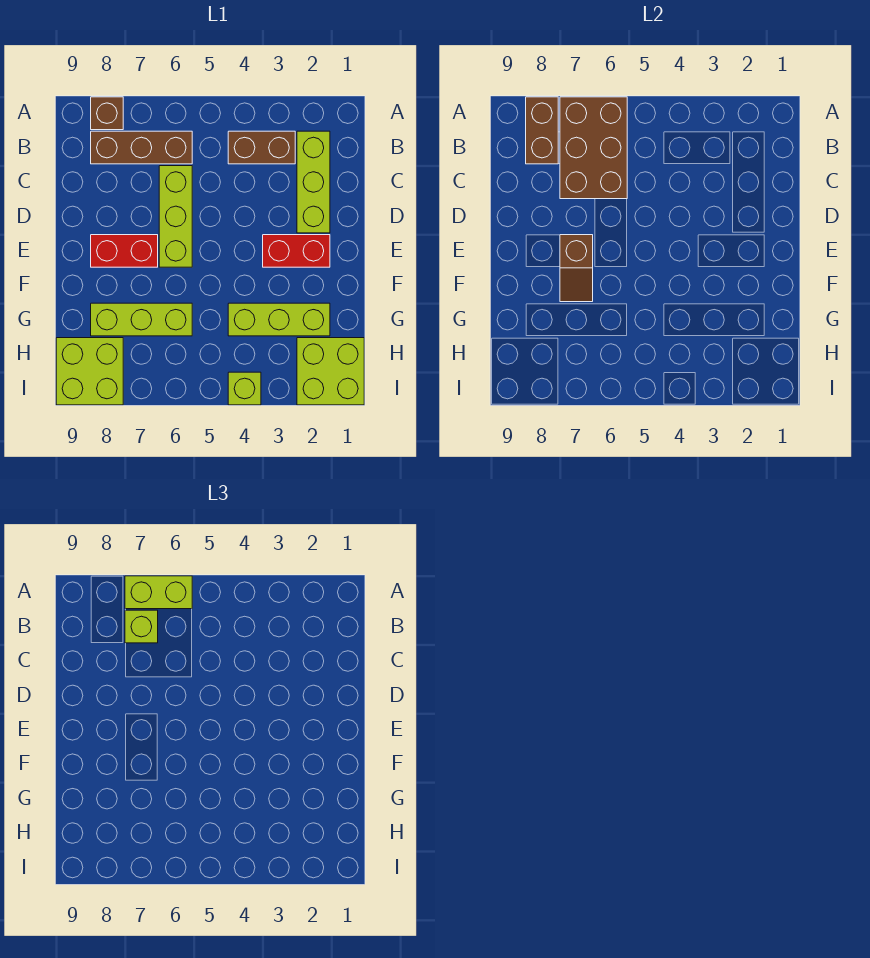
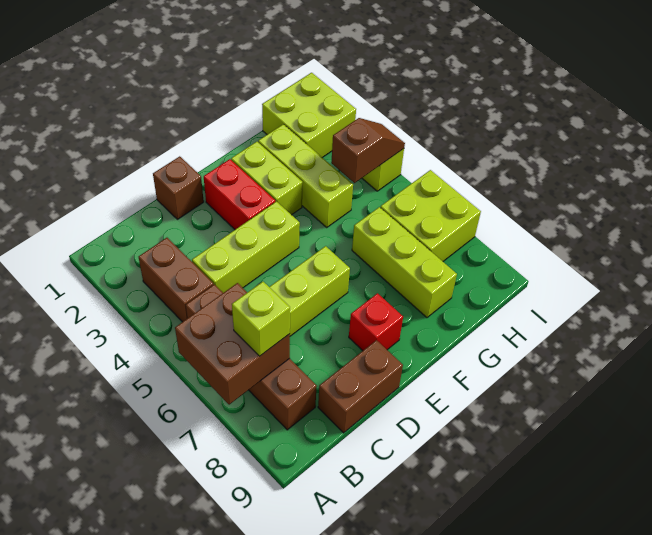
brown brick A6:C7 level 2 -> brown brick A6:B7 level 2
lime brick A6:A7 level 3 -> lime brick F2:F3 level 1
brown brick A8 level 1 -> brown brick D1 level 1
brown brick A8:B8 level 2 -> brown brick C9:D9 level 1
lime brick B2:D2 level 1 -> lime brick C4:E4 level 1
brown brick B6:B8 level 1 -> brown brick B5:B8 level 1
red brick E7:E8 level 1 -> red brick E8 level 1
brown slope E7:F7 level 2 top E -> brown slope H4:I4 level 2 top H
lime brick H8:I9 level 1 -> lime brick H6:I7 level 1

